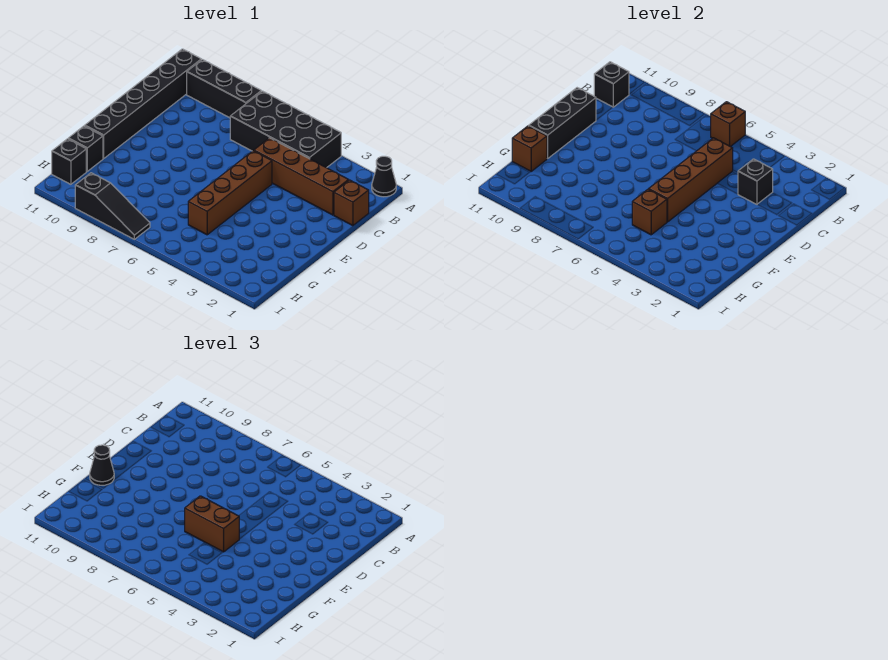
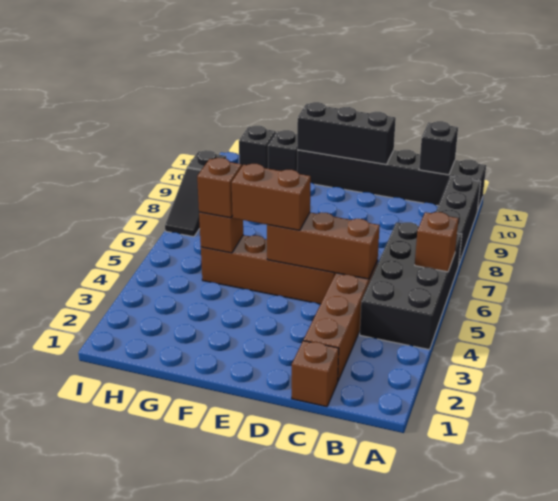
black cone A1 level 1 -> none
black brick C3 level 2 -> none
brown brick C5:F5 level 2 -> brown brick C5:E5 level 2
brown brick F5:F6 level 3 -> brown brick E5:F5 level 3
black cone F11 level 3 -> none
brown brick G11 level 2 -> brown brick G5 level 3

